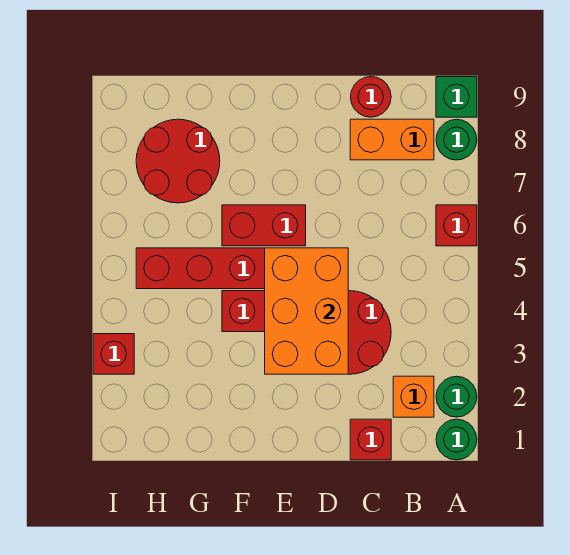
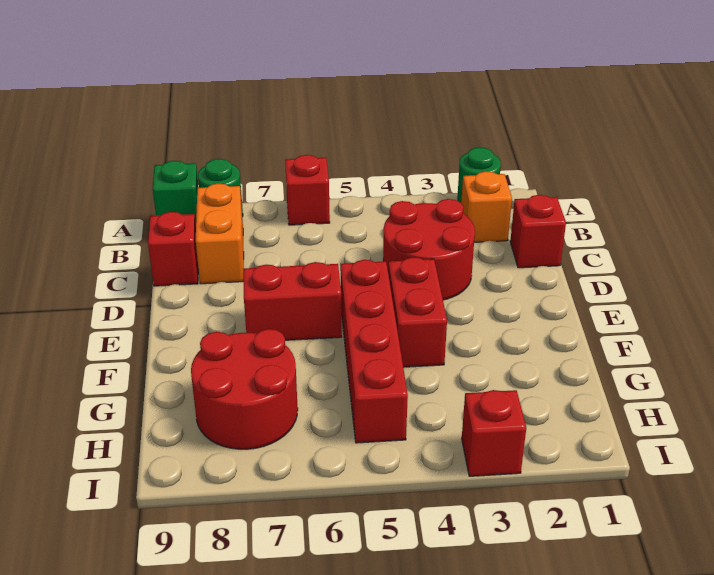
green round brick A1 level 1 -> none
red round brick C9 level 1 -> red brick C9 level 1
orange brick D3:E5 level 2 -> none
red brick E6:F6 level 1 -> red brick E6:E7 level 1

